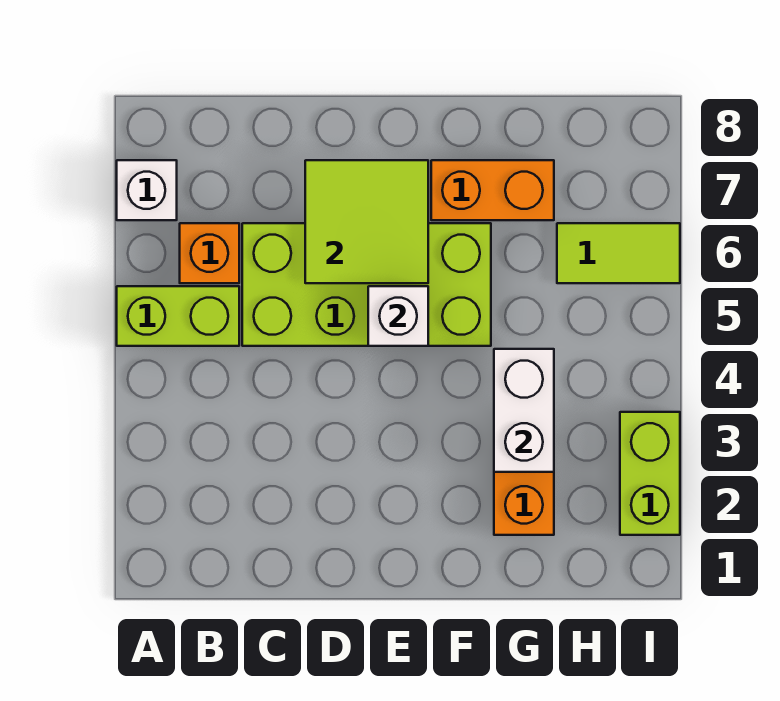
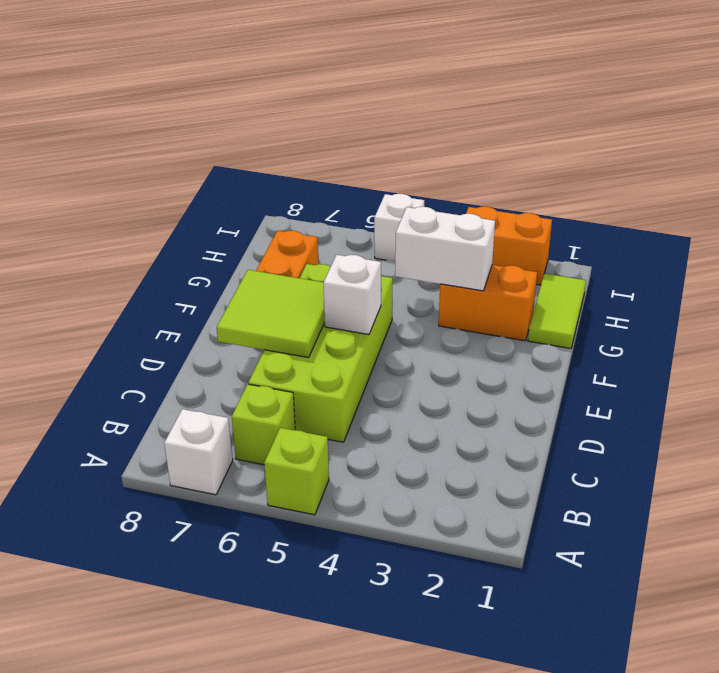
lime brick A5:B5 level 1 -> lime brick A5 level 1
orange brick B6 level 1 -> lime brick B6 level 1
lime tile H6:I6 level 1 -> lime tile G1:H1 level 1
lime brick I2:I3 level 1 -> orange brick I2:I3 level 1
none -> white brick I5 level 1

